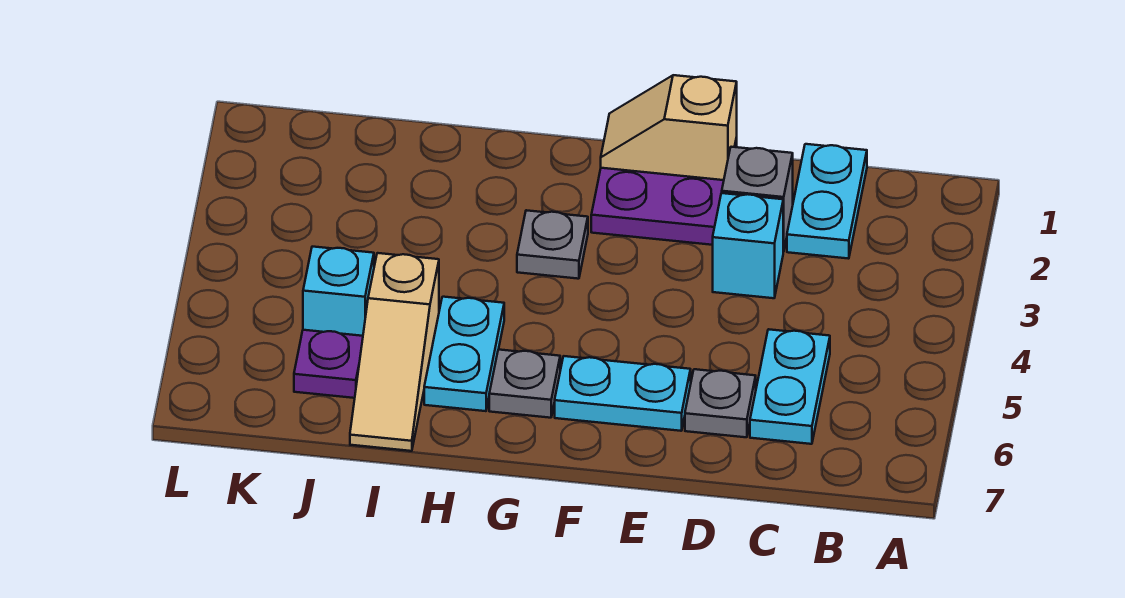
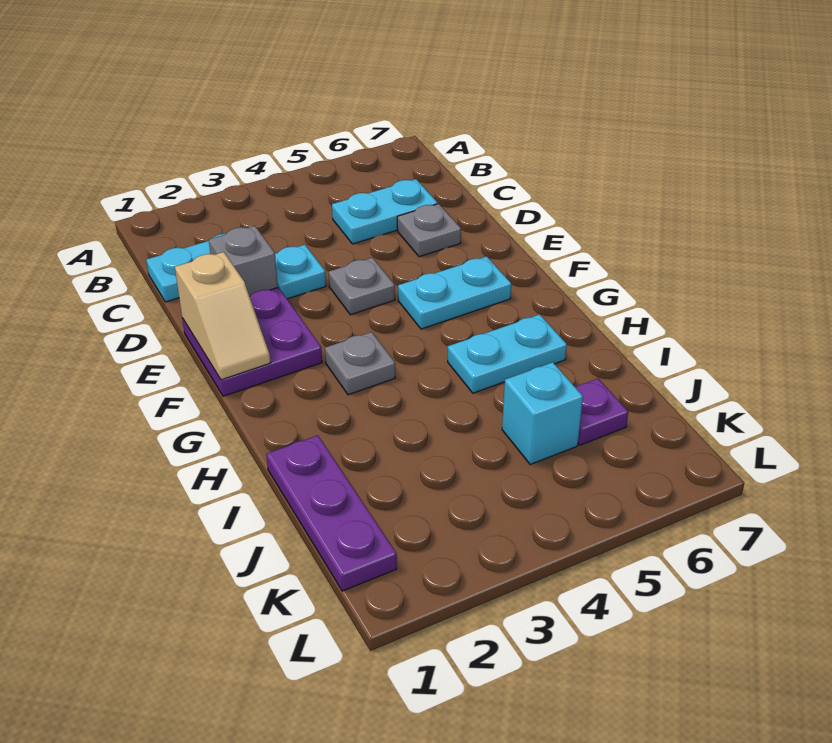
cyan brick D3 level 1 -> cyan plate D3 level 1
cyan plate E6:F6 level 1 -> cyan plate F5:F6 level 1
grey plate G6 level 1 -> grey plate E4 level 1
none -> purple plate I1:K1 level 1
tan slope I5:I7 level 1 top 5 -> none

